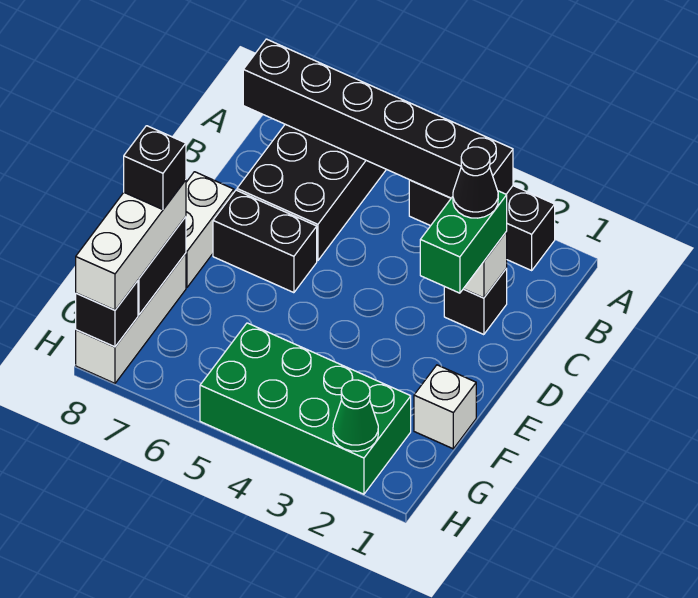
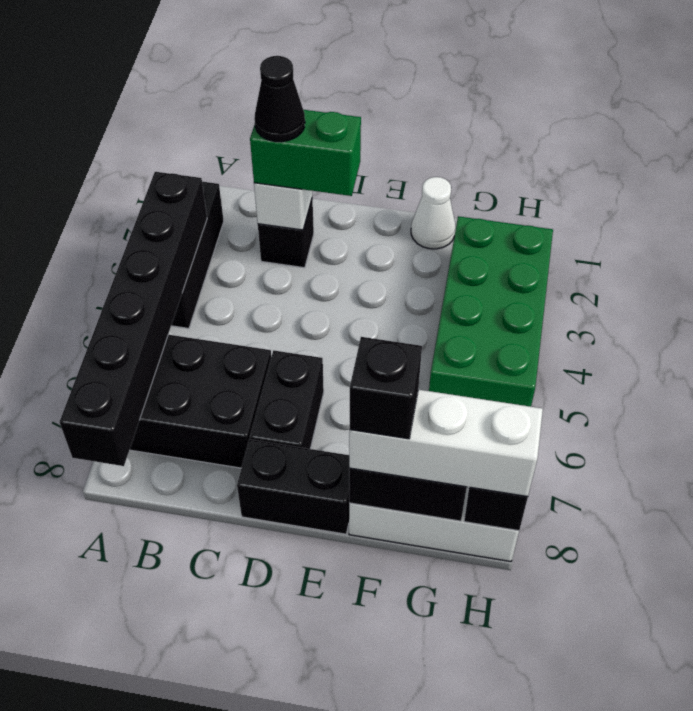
white brick D8:E8 level 1 -> black brick D8:E8 level 1
white brick F1 level 1 -> white cone F1 level 1
green cone H2 level 2 -> none

